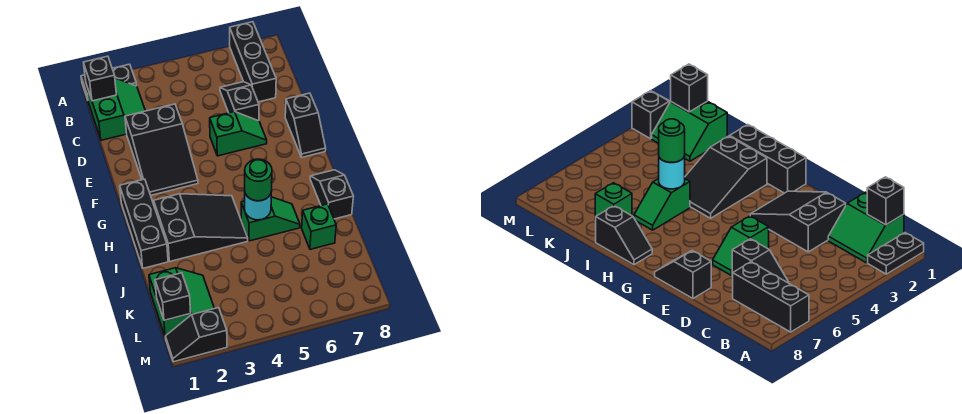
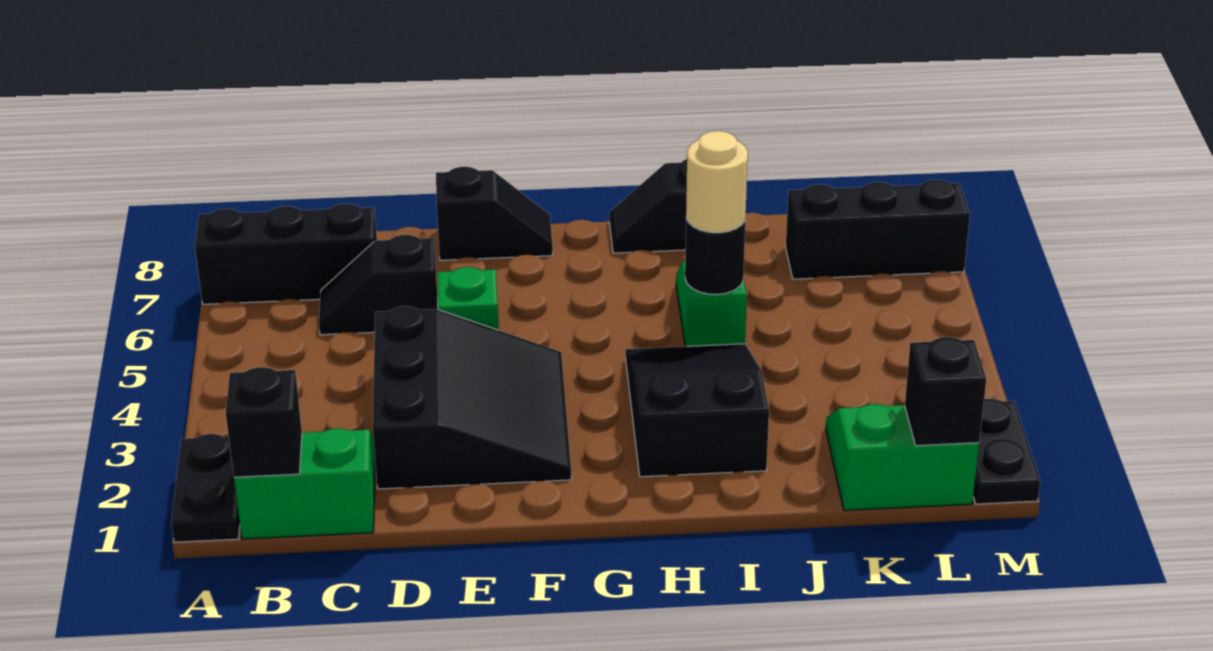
black slope D2:F3 level 1 top D -> black slope D2:F4 level 1 top D
black brick G1:I1 level 1 -> black brick K7:M7 level 1
cyan round brick I5 level 2 -> black round brick I5 level 2
green round brick I5 level 3 -> tan round brick I5 level 3
green brick J7 level 1 -> none
black slope M1:M2 level 1 top 2 -> black plate M1:M2 level 1

